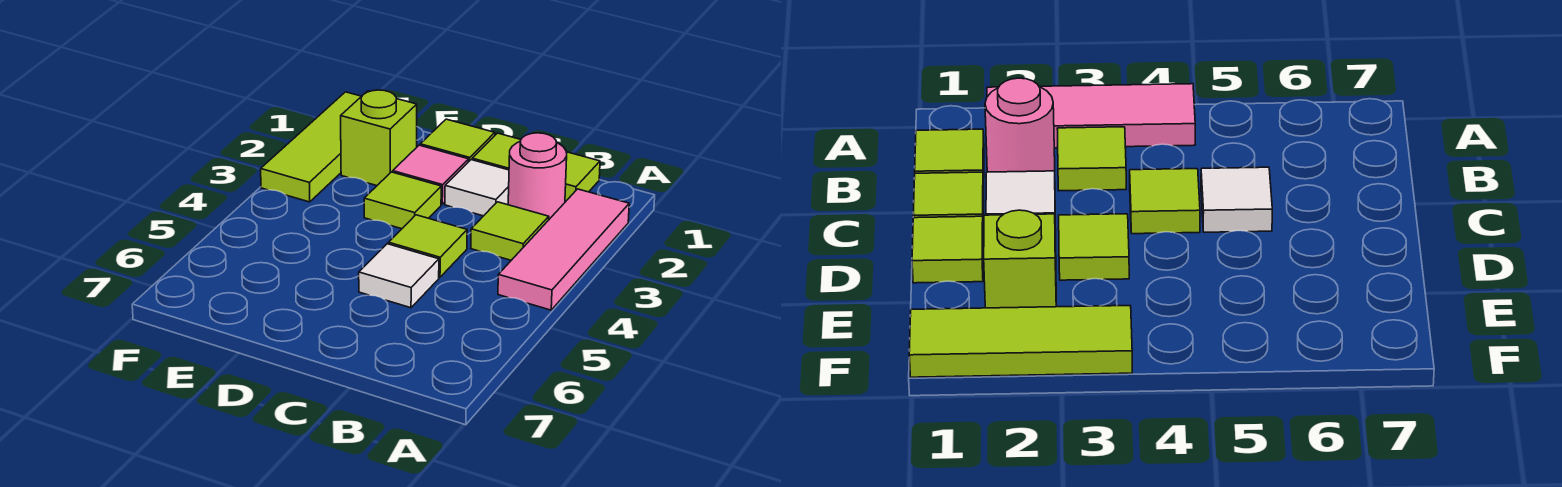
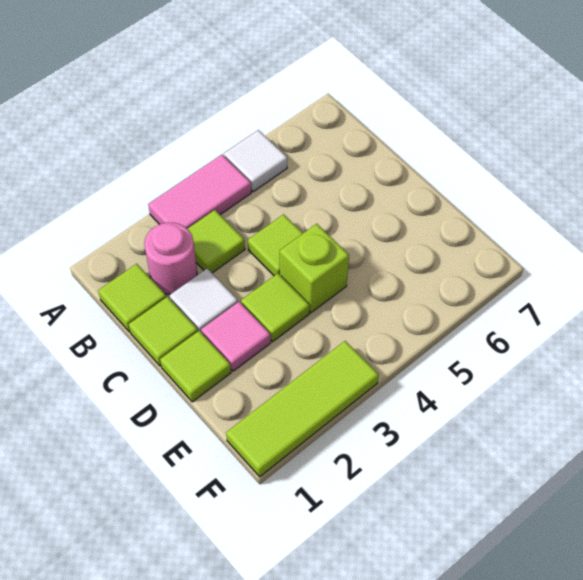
pink tile A2:A4 level 1 -> pink tile A3:A4 level 1
white tile C5 level 1 -> white tile A5 level 1
lime brick E2 level 1 -> lime brick D4 level 1

